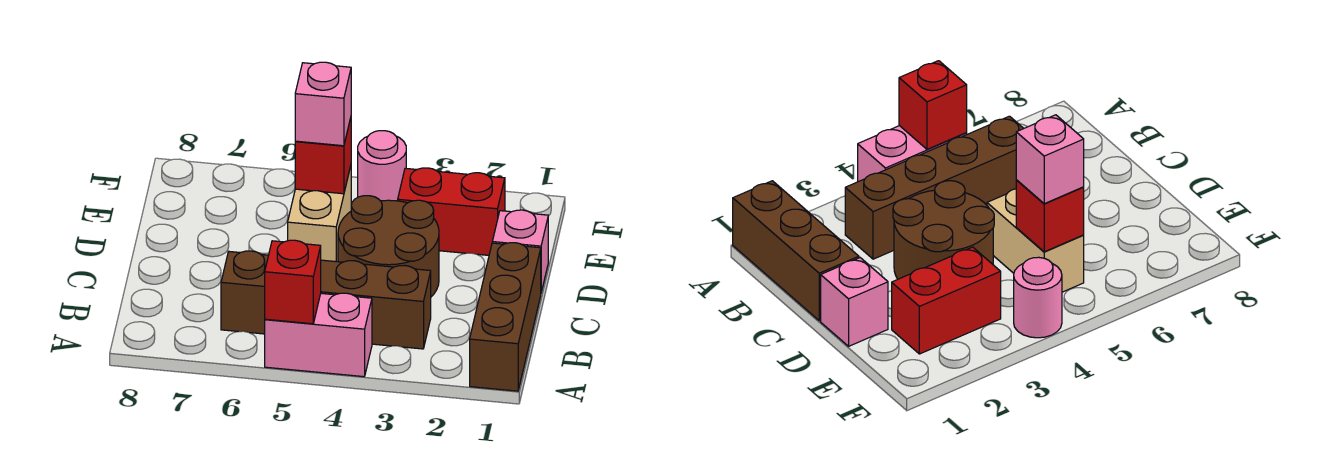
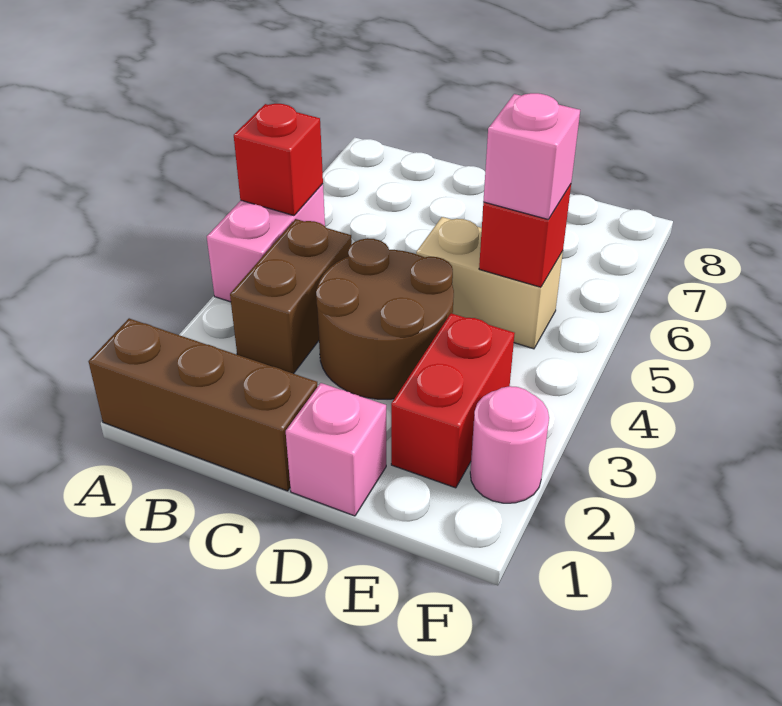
brown brick B3:B6 level 1 -> brown brick B3:B4 level 1
pink round brick F4 level 1 -> pink round brick F2 level 1

